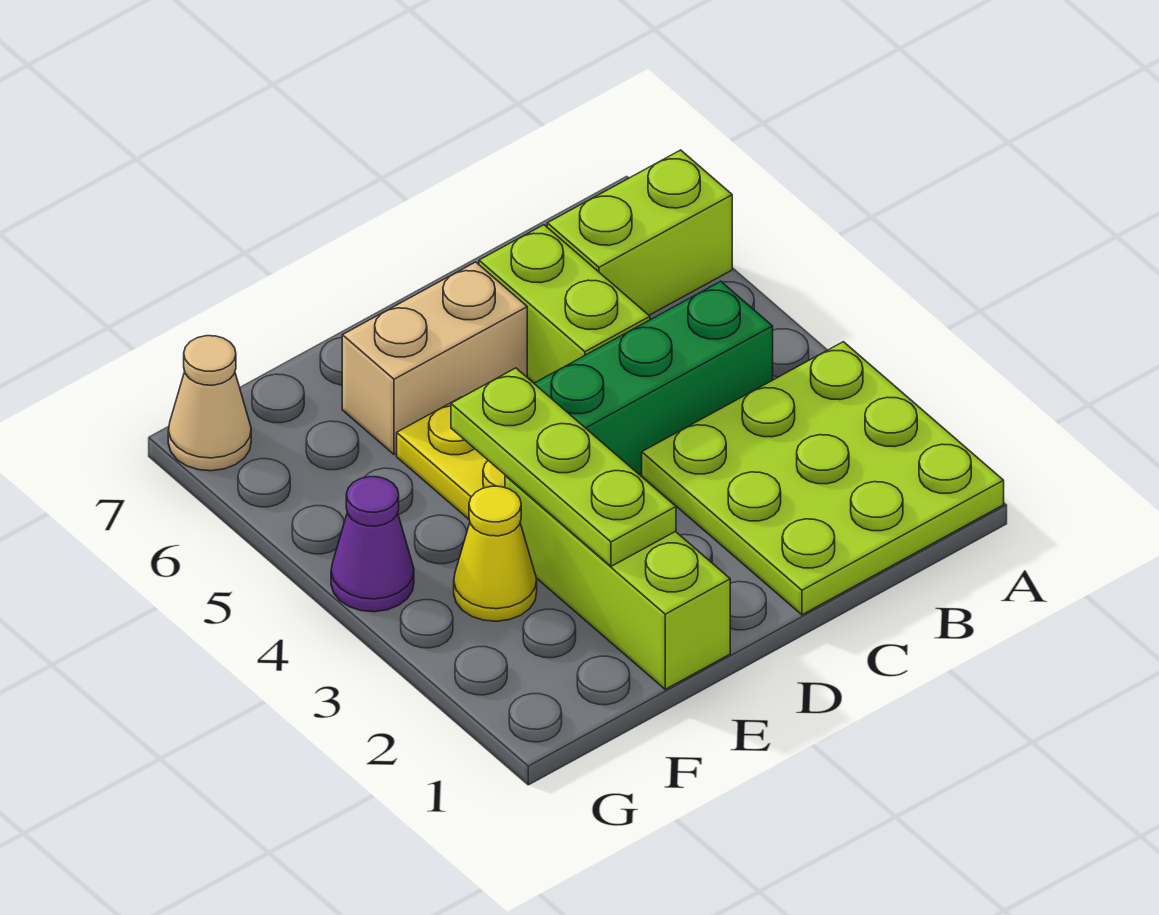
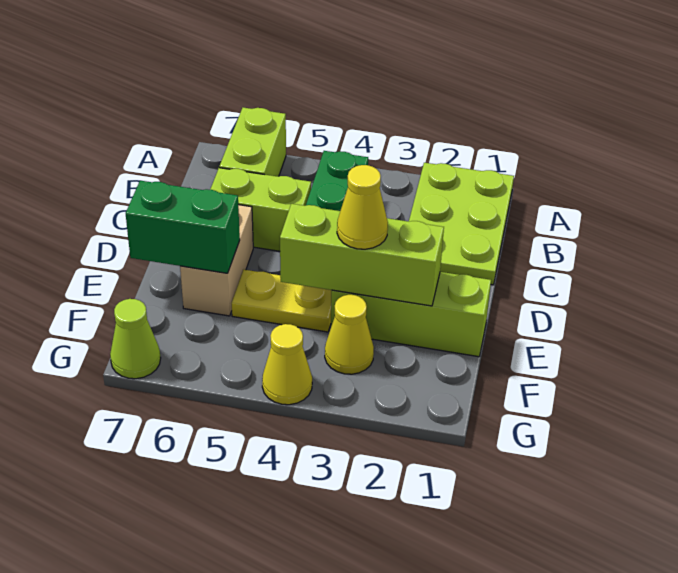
lime plate A1:C3 level 1 -> lime plate A1:C2 level 1
lime plate E2:E4 level 2 -> lime brick E2:E4 level 2
none -> yellow cone E3 level 3
none -> green brick E6:E7 level 2
purple cone G4 level 1 -> yellow cone G4 level 1
tan cone G7 level 1 -> lime cone G7 level 1

